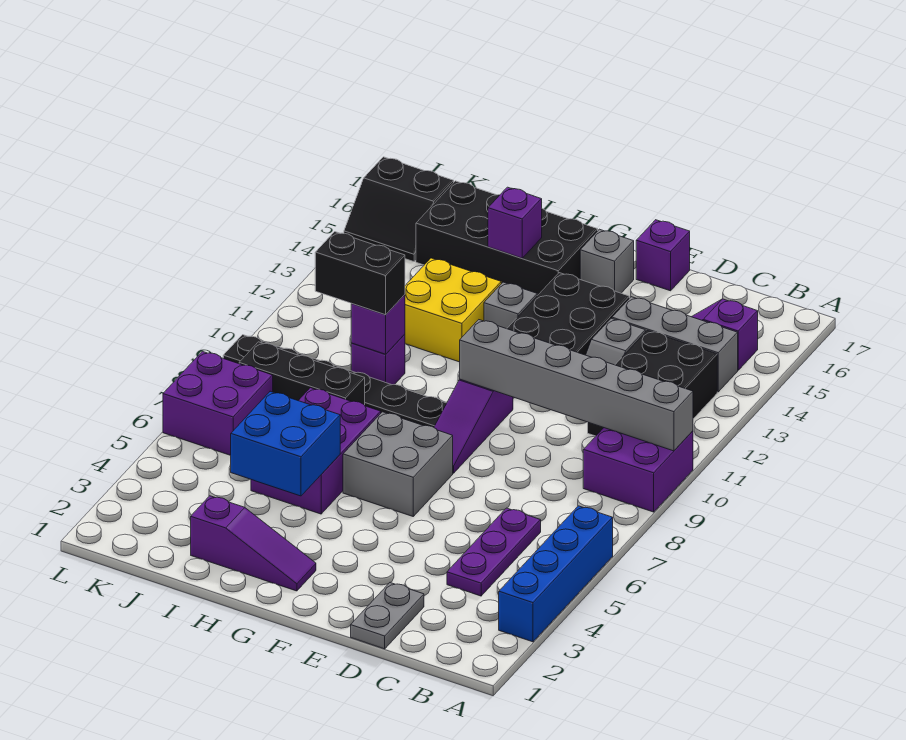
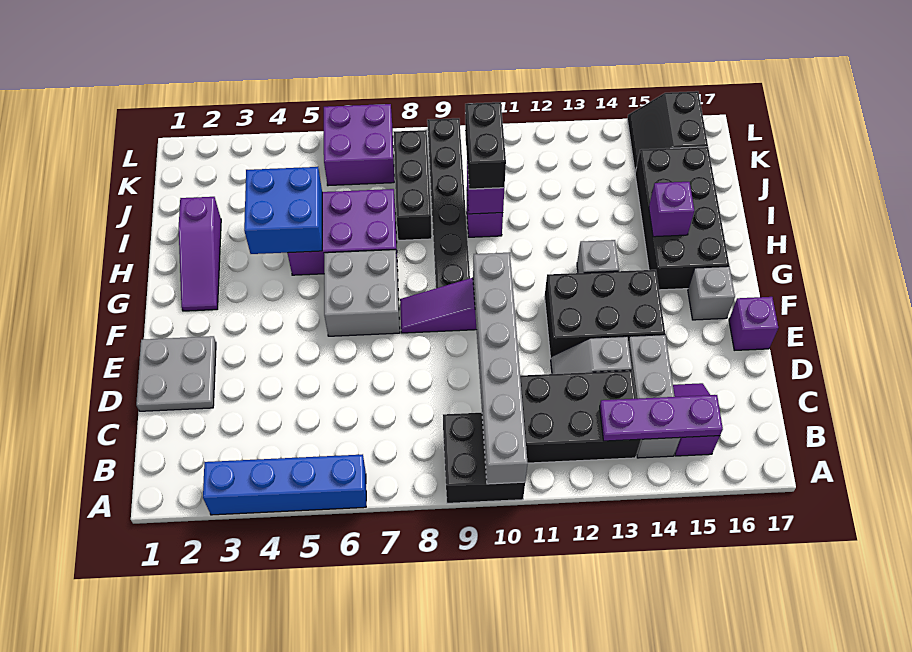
purple brick A9:B10 level 1 -> black brick A9:B10 level 1
purple plate C4:C6 level 1 -> purple plate B13:B15 level 2
grey plate D1:D2 level 1 -> grey plate D1:E2 level 1
yellow brick H12:I13 level 1 -> none

